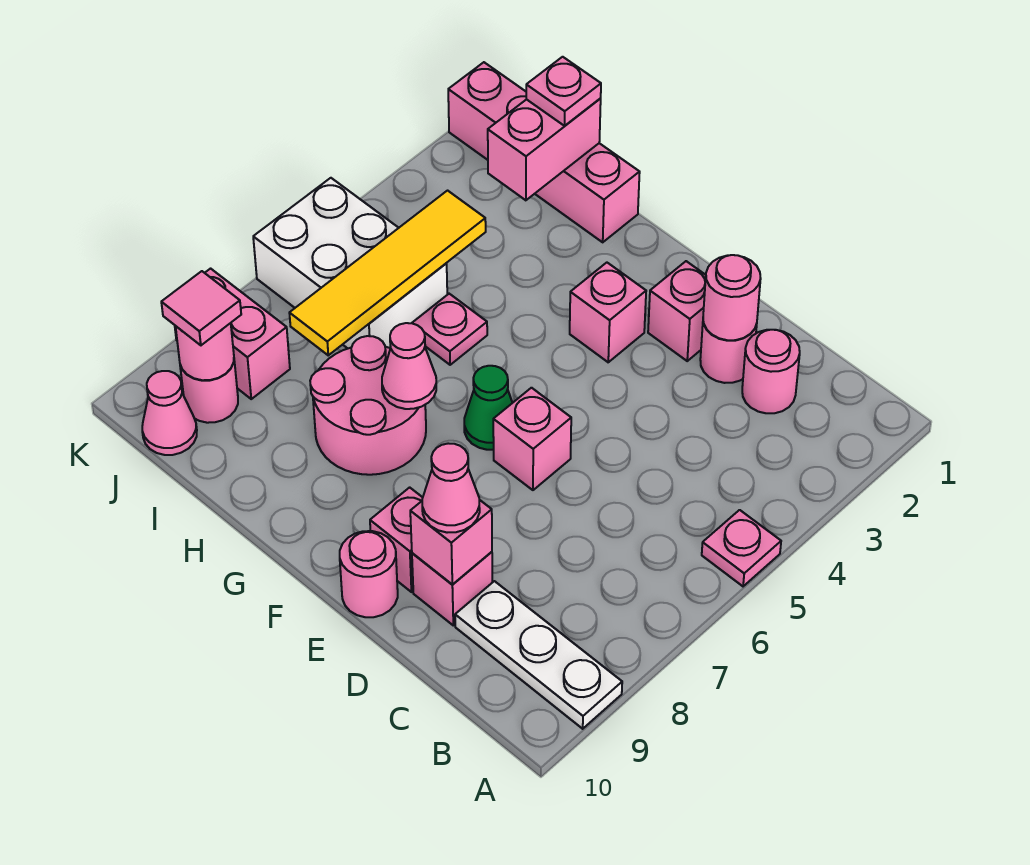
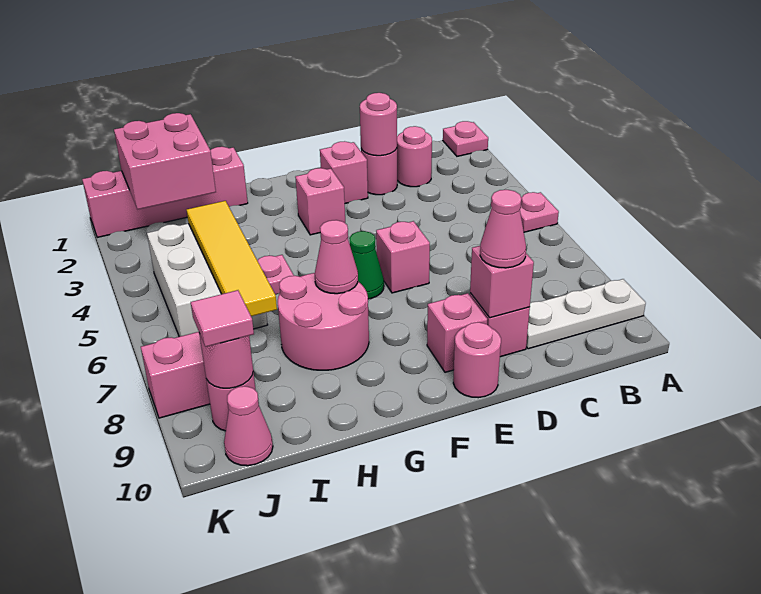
pink brick I1:I2 level 2 -> pink brick I1:J2 level 2
pink plate I1 level 3 -> pink plate A1 level 1
white brick I5:K6 level 1 -> white brick I4:J6 level 1

